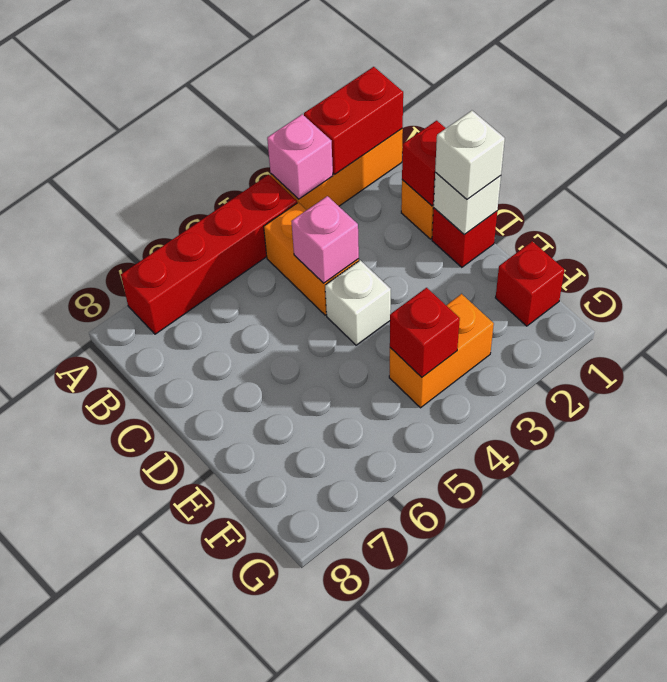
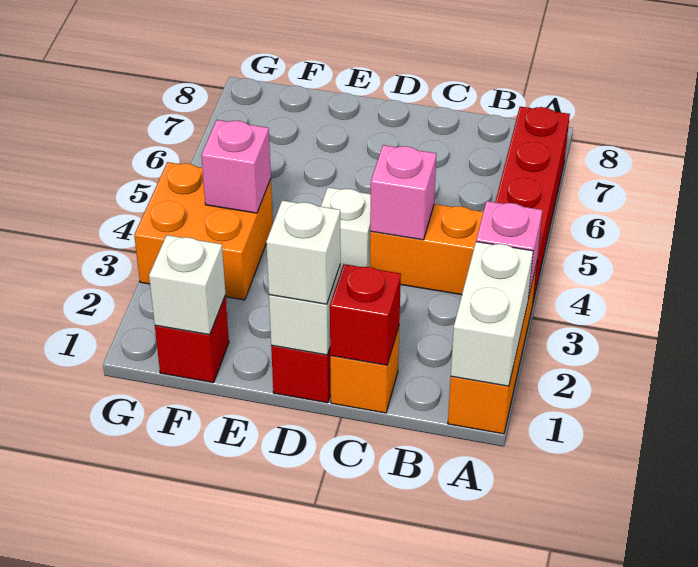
red brick A1:A2 level 2 -> white brick A1:A2 level 2
none -> white brick F1 level 2
orange brick F3:F4 level 1 -> orange brick F3:G4 level 1
red brick F4 level 2 -> pink brick F4 level 2

